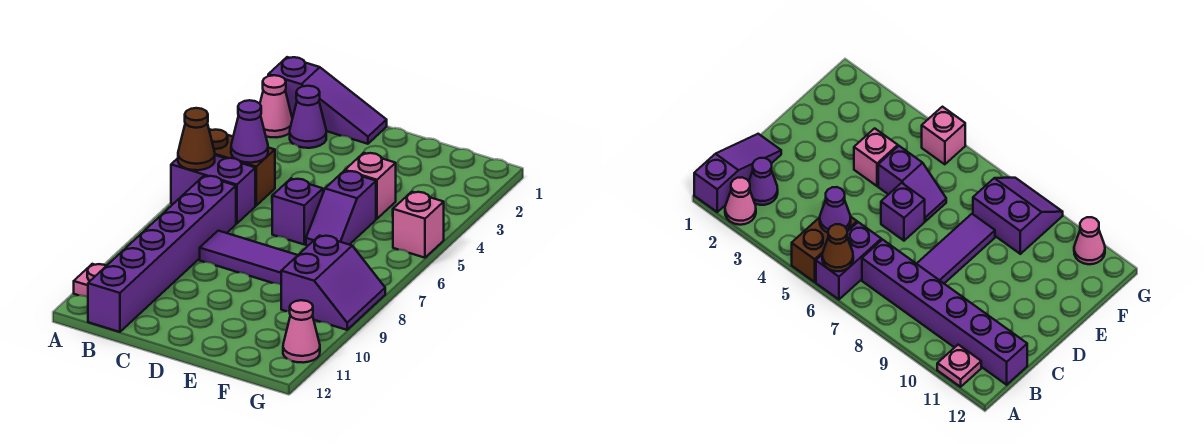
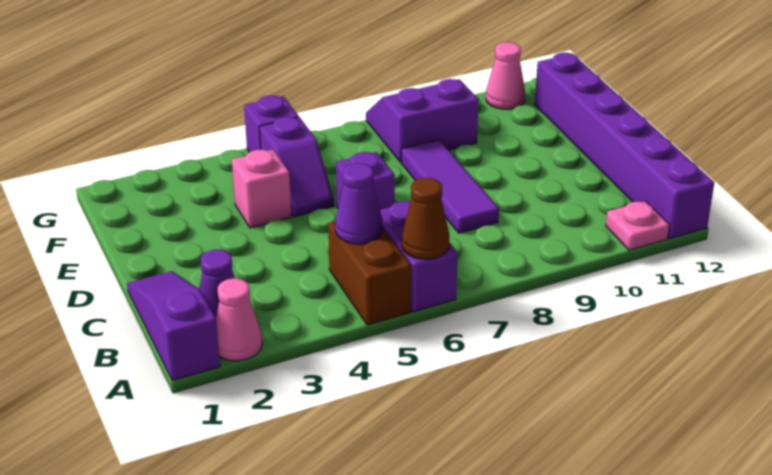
purple brick B7:B12 level 1 -> purple brick A12:F12 level 1
purple slope E5:E6 level 1 top 5 -> purple slope E5:F5 level 1 top F
pink brick G5 level 1 -> purple brick G5 level 1

